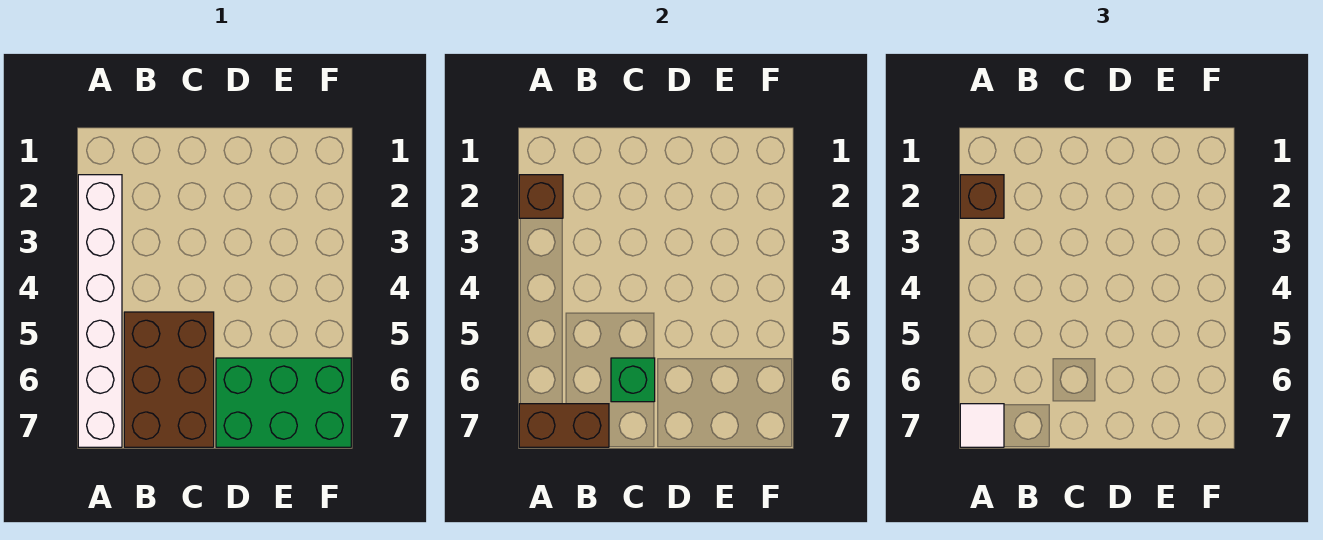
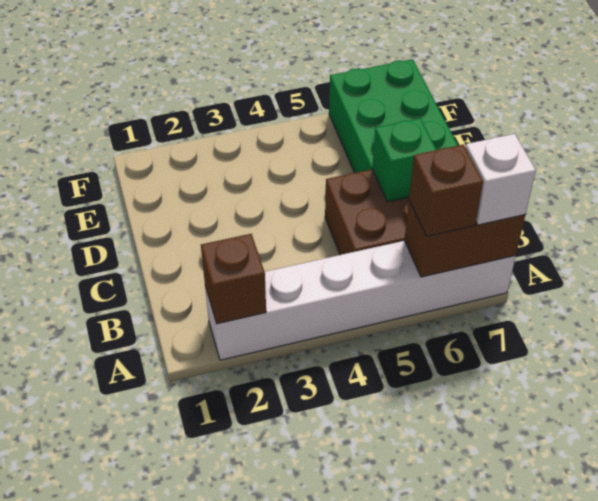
brown brick A2 level 3 -> brown brick A6 level 3
brown brick A7:B7 level 2 -> brown brick A6:A7 level 2
white tile A7 level 3 -> white brick A7 level 3

